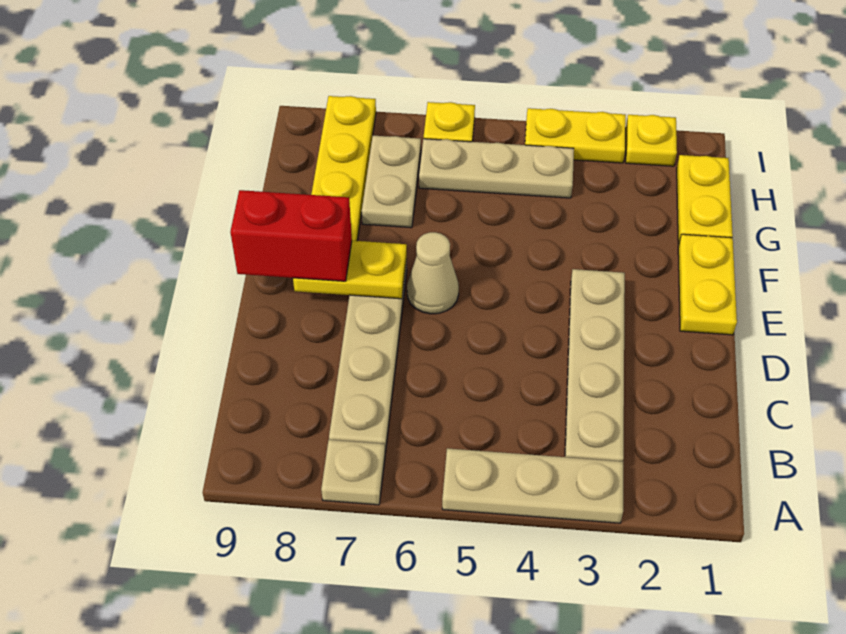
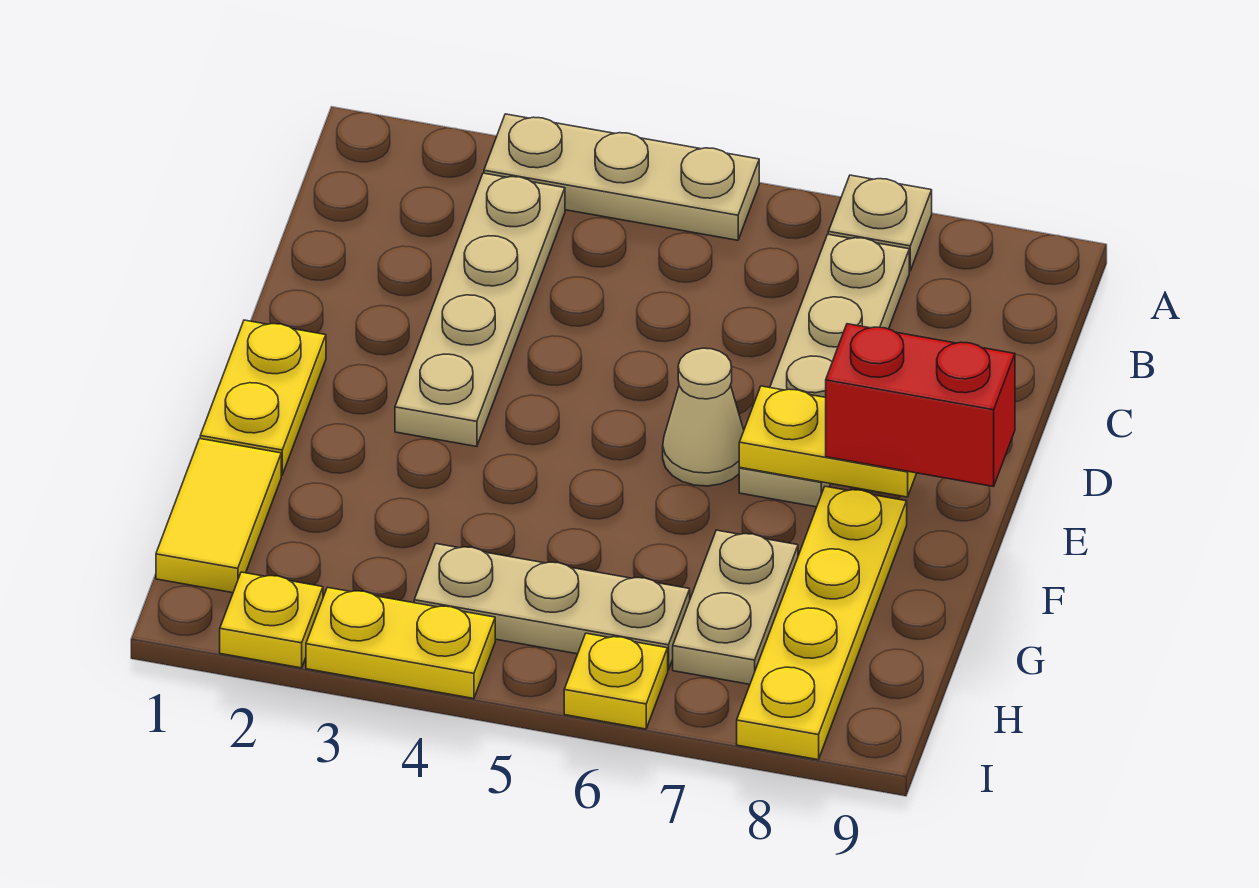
yellow plate G1:H1 level 1 -> yellow tile G1:H1 level 1

